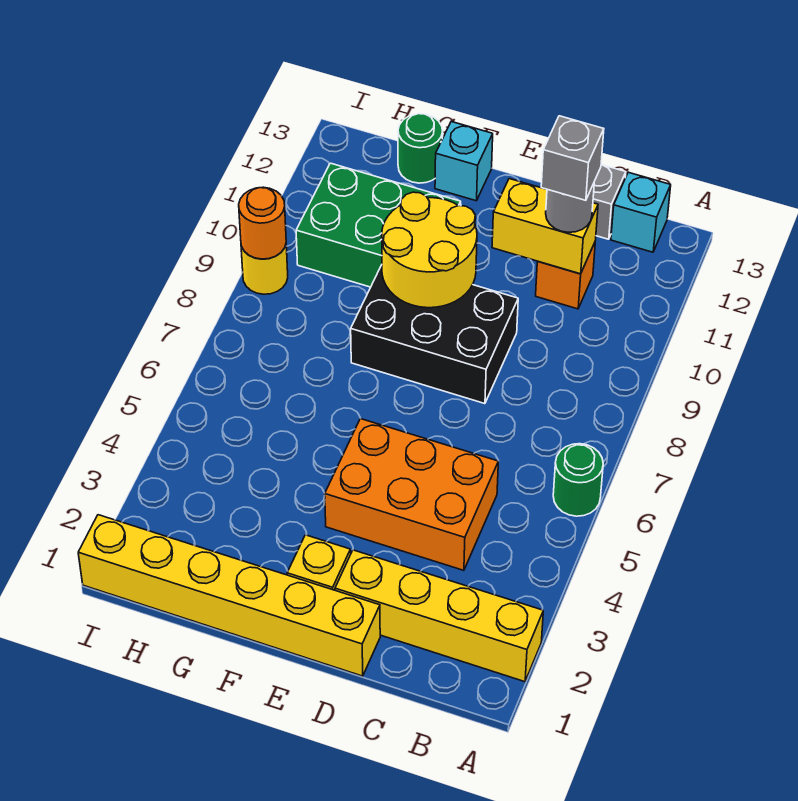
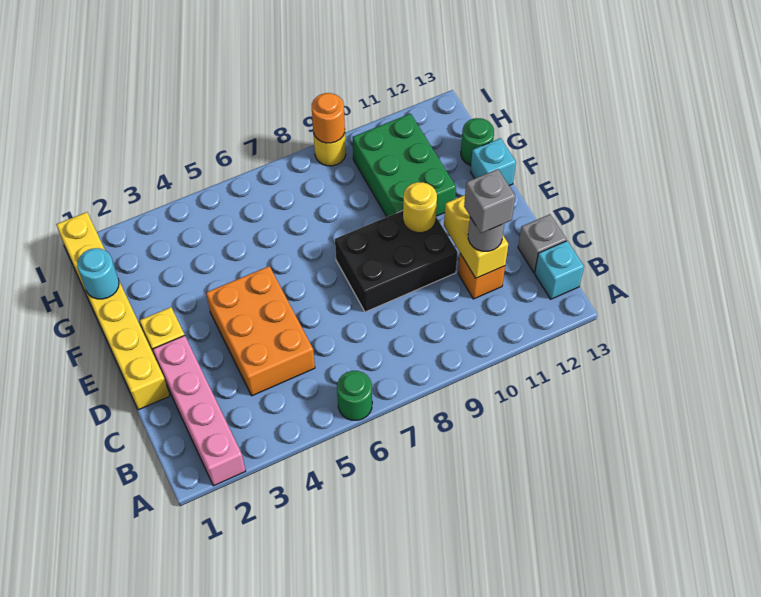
yellow brick A2:D2 level 1 -> pink brick A2:D2 level 1
black brick D8:F9 level 1 -> black brick D8:E10 level 1
yellow round brick E9:F10 level 2 -> yellow round brick E10 level 2
none -> cyan round brick G1 level 2

